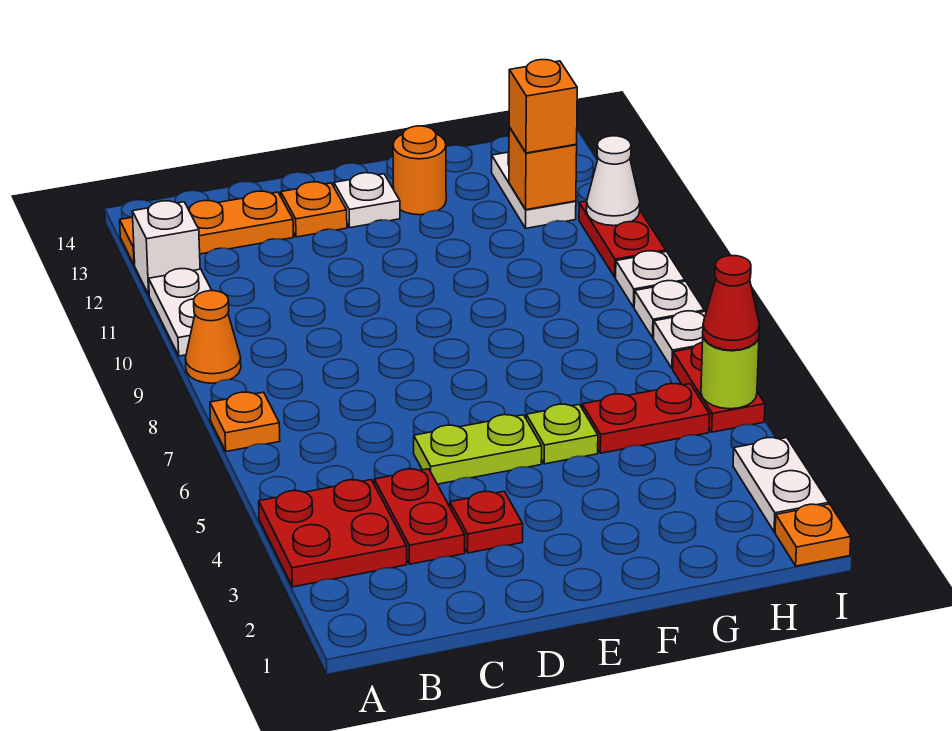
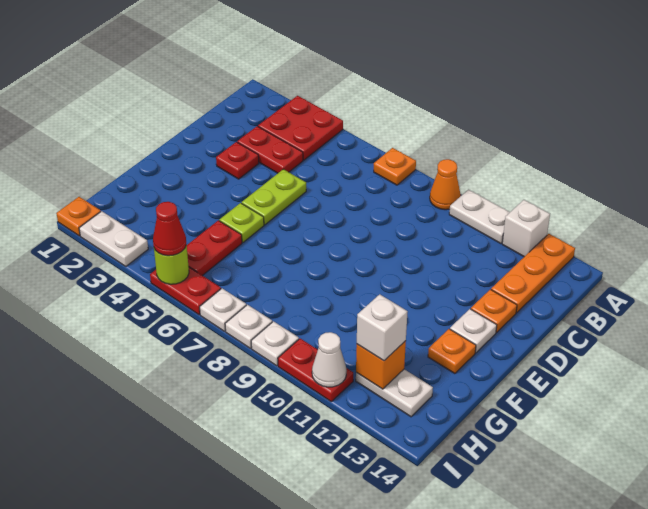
orange round brick F13 level 1 -> orange plate F13 level 1
orange brick H12 level 3 -> white brick H12 level 3

